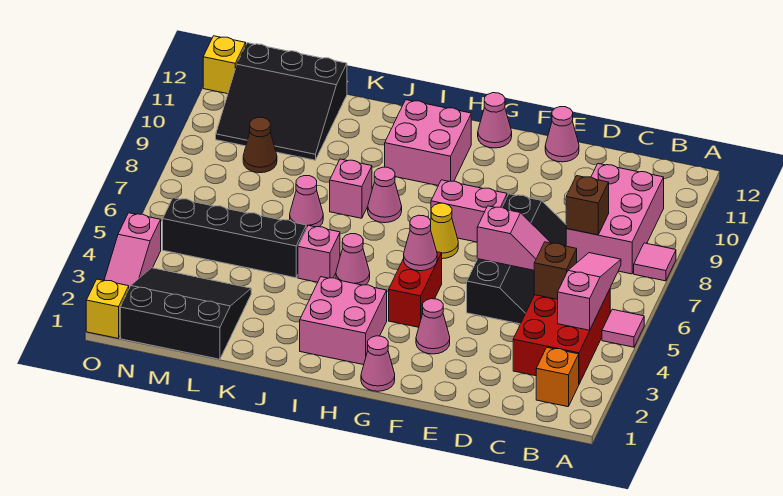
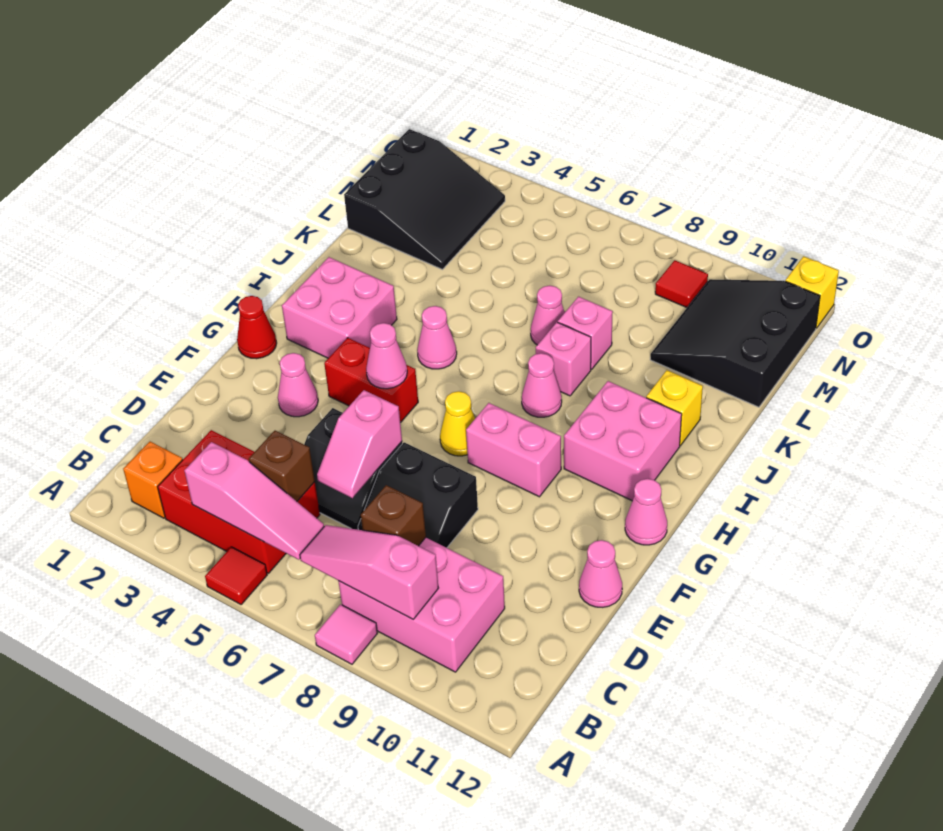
pink tile A5 level 1 -> red tile A5 level 1
pink brick F8:G8 level 1 -> pink brick G8:G9 level 1
pink cone G1 level 1 -> red cone G1 level 1
pink brick J5 level 1 -> pink brick K8 level 1
black brick K5:N5 level 1 -> none
brown cone M9 level 1 -> none
none -> red tile N9 level 1
yellow brick O1 level 1 -> yellow brick J11 level 1
pink slope O2:O4 level 1 top 4 -> pink slope B7:B9 level 2 top 9

